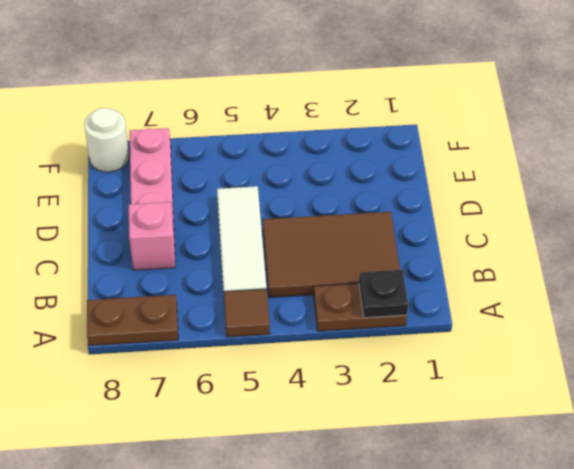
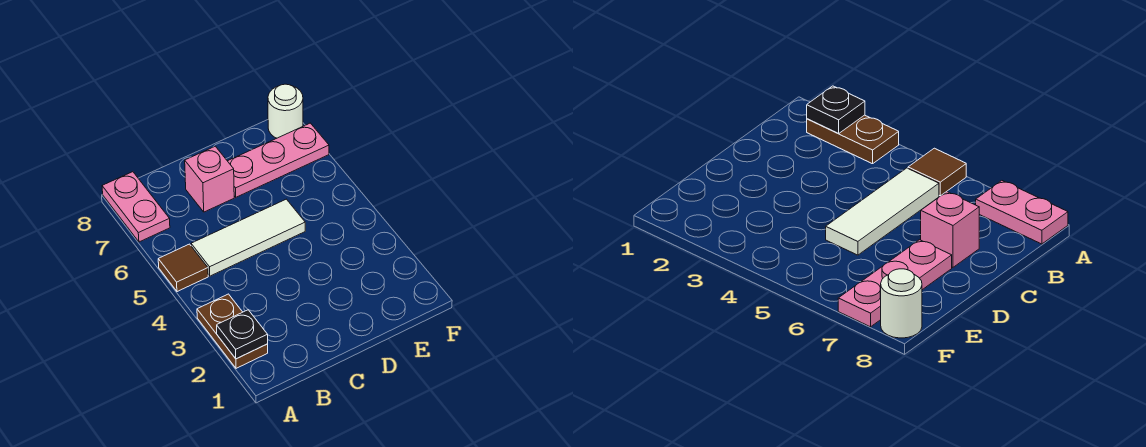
brown plate A7:A8 level 1 -> pink plate A7:A8 level 1
brown tile B2:C4 level 1 -> none

